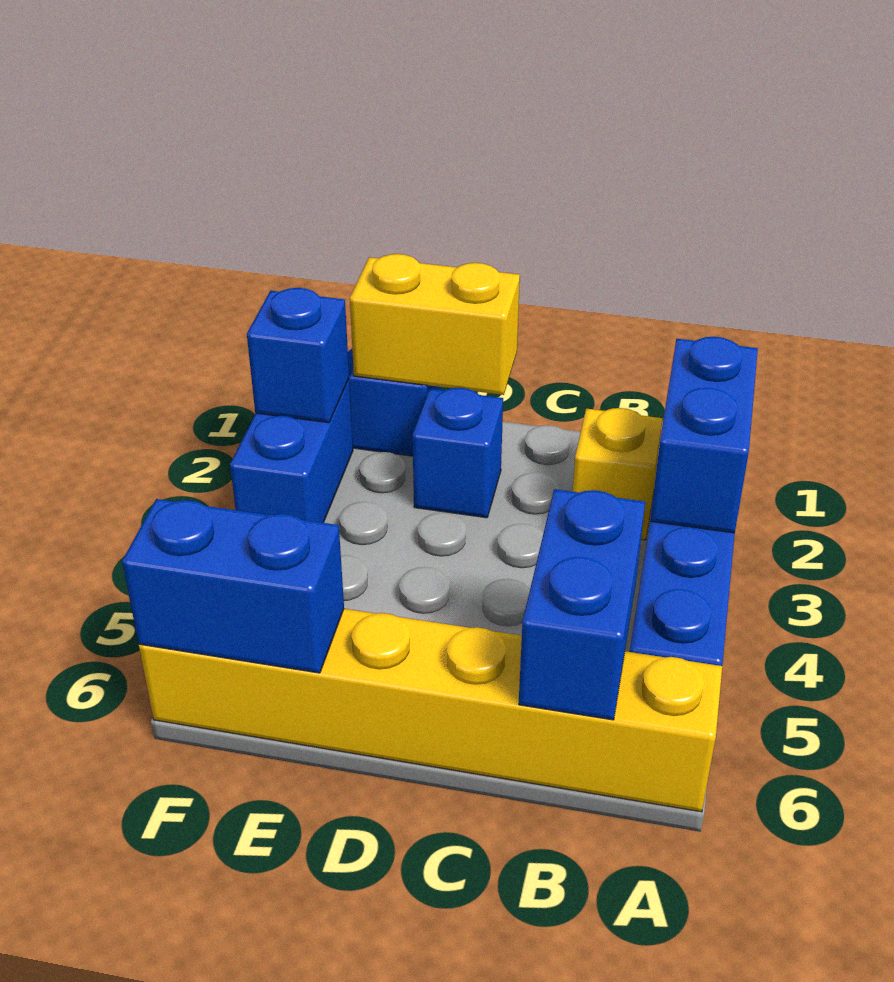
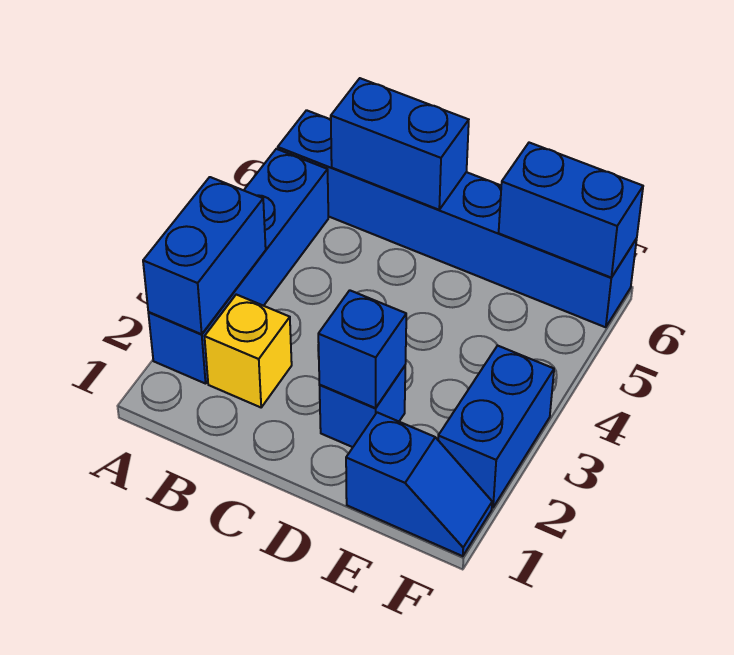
yellow brick A6:F6 level 1 -> blue brick A6:F6 level 1
blue brick B5:B6 level 2 -> blue brick B6:C6 level 2
yellow brick D1:E1 level 2 -> none
blue brick F2 level 2 -> blue brick D2 level 2

